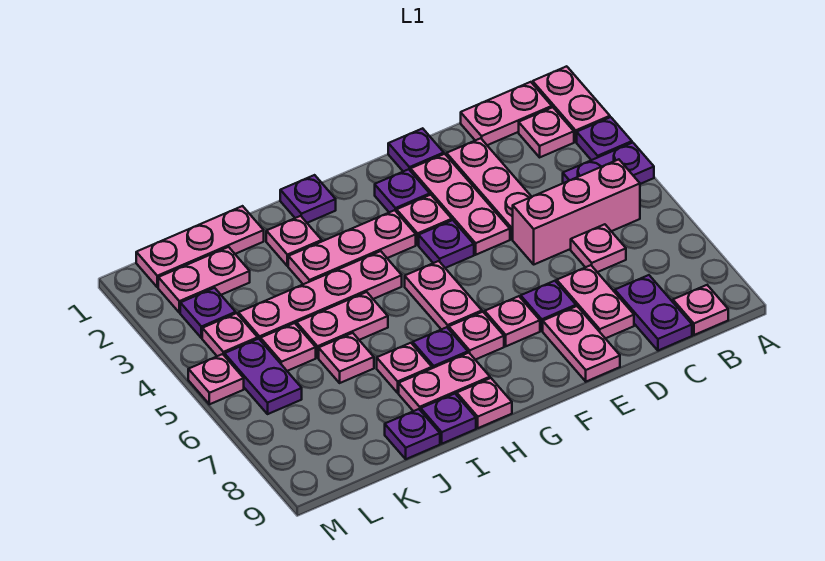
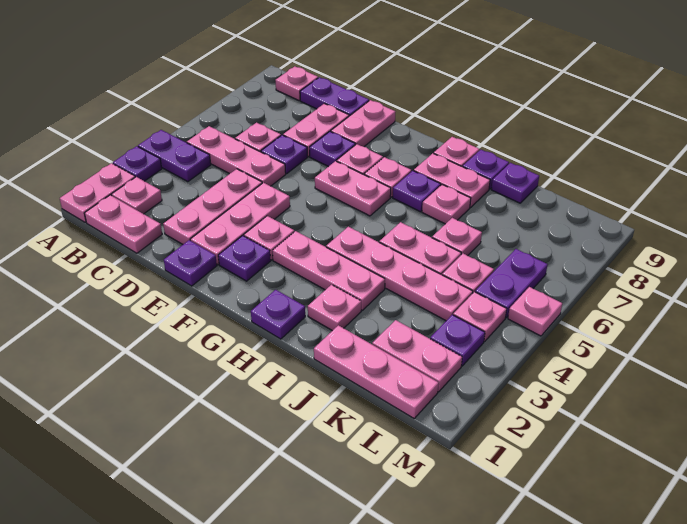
pink brick B5:D5 level 1 -> pink plate B5:D5 level 1
purple plate C8:C9 level 1 -> purple plate C9:D9 level 1
purple plate F4 level 1 -> purple plate D6 level 1
pink plate G5:G6 level 1 -> pink plate F6:G6 level 1

